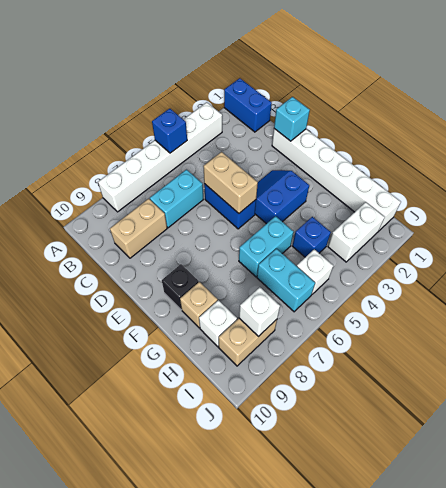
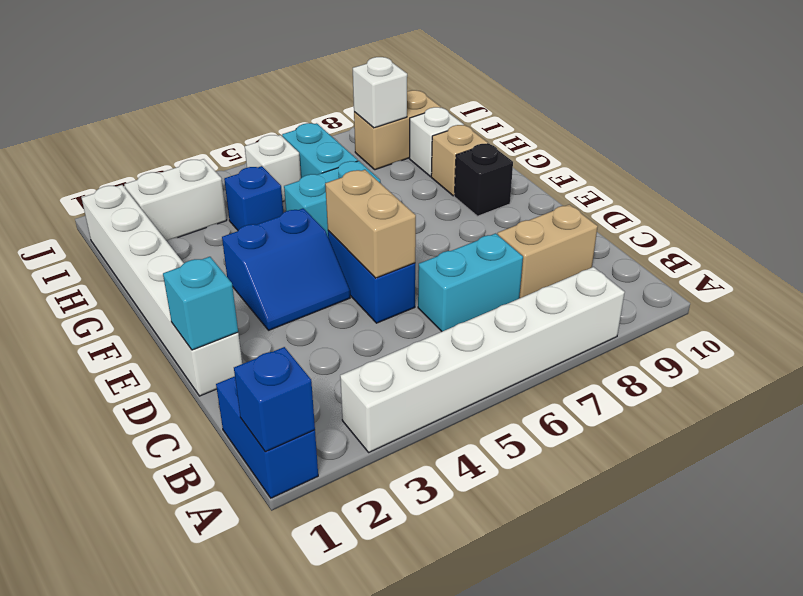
blue brick A5 level 2 -> blue brick A1 level 2

